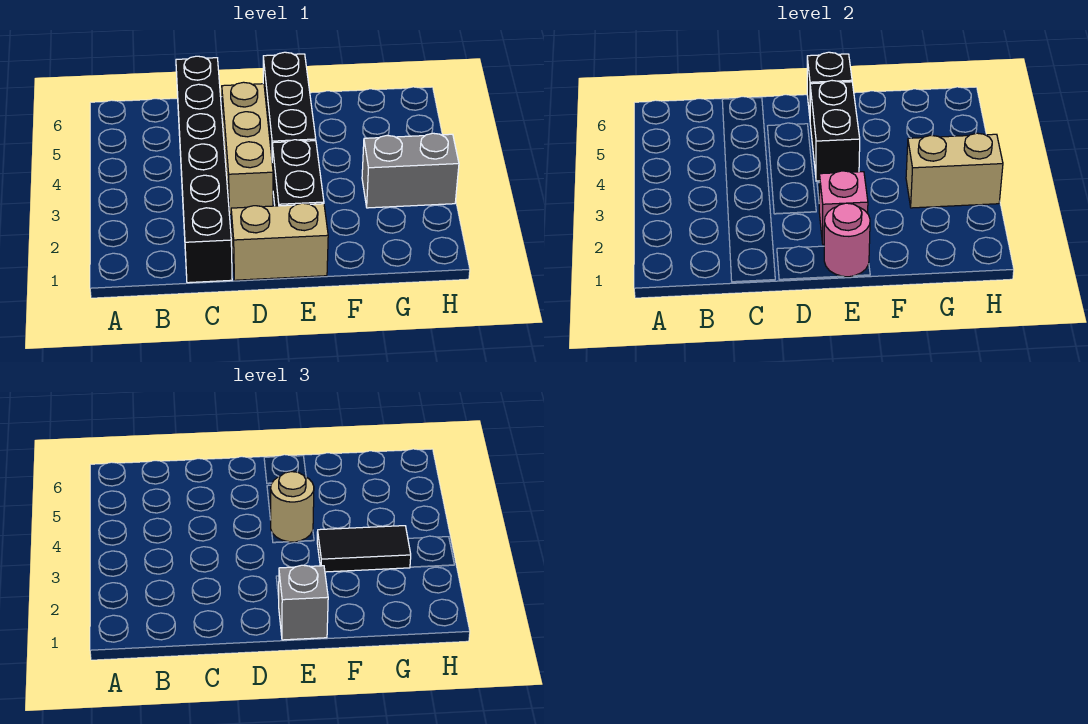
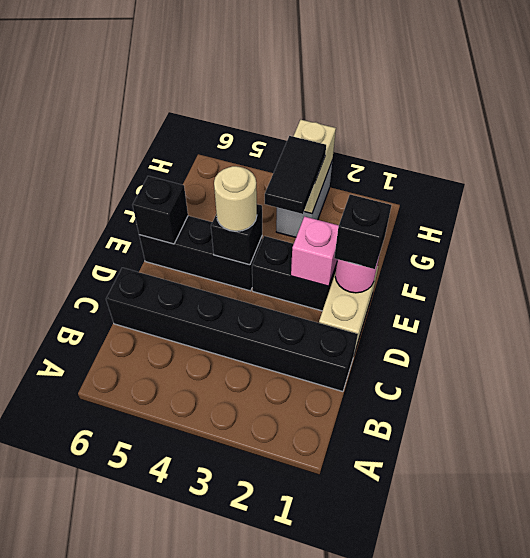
tan brick D3:D5 level 1 -> none
grey brick E1 level 3 -> black brick E1 level 3
black brick E4:E5 level 2 -> black brick E4 level 2

